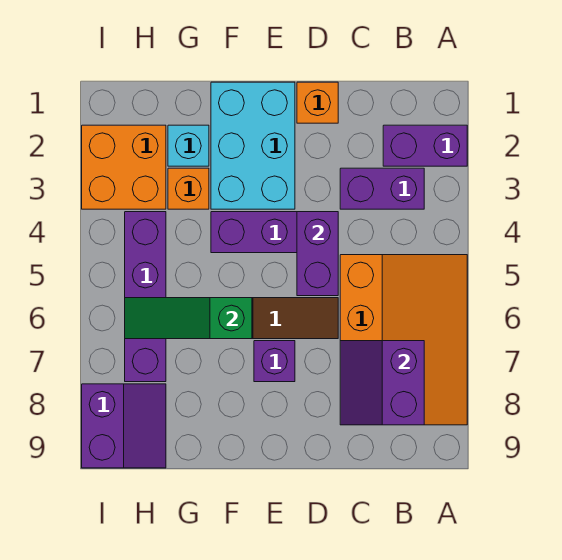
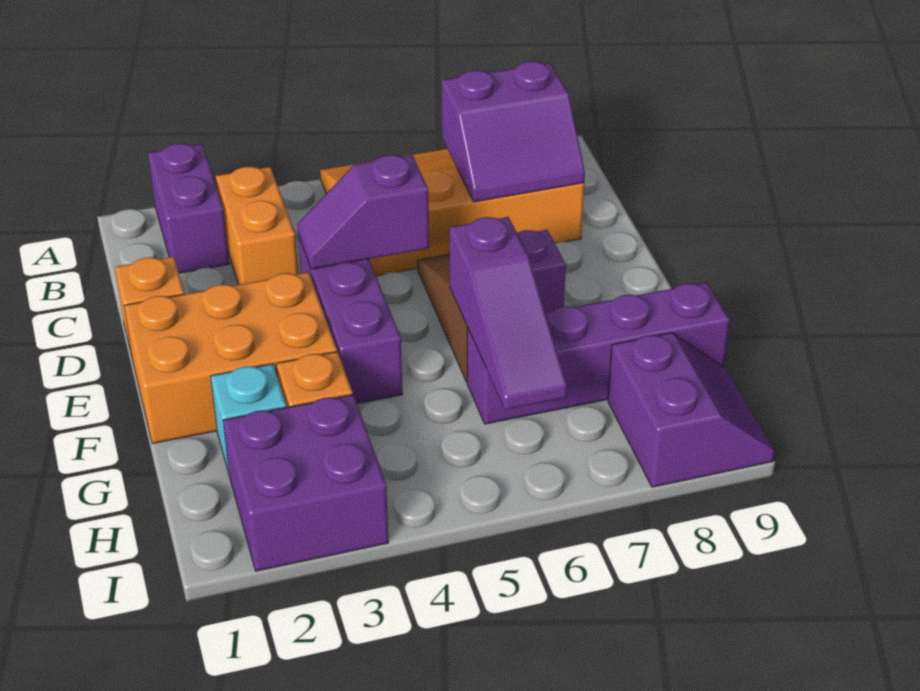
purple brick B3:C3 level 1 -> orange brick B3:C3 level 1
purple brick D4:D5 level 2 -> purple slope D4:D5 level 2 top 5
cyan brick E1:F3 level 1 -> orange brick E1:F3 level 1
green slope F6:H6 level 2 top F -> purple slope F6:H6 level 2 top F
orange brick H2:I3 level 1 -> purple brick H2:I3 level 1
purple brick H4:H7 level 1 -> purple brick G6:G9 level 1
purple slope H8:I9 level 1 top I -> purple slope H8:I9 level 1 top 8

